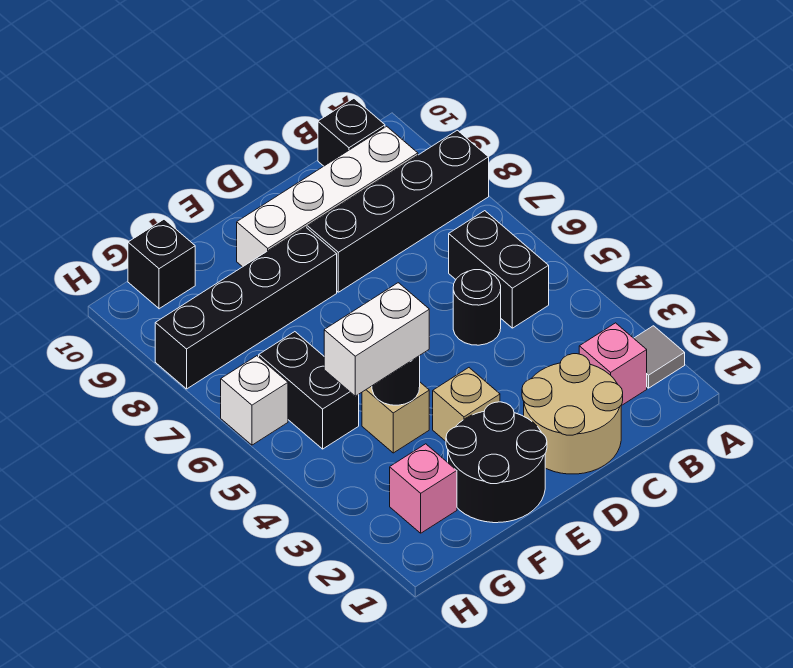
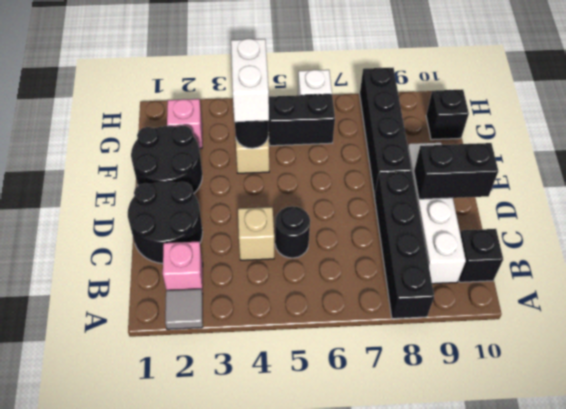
black brick B5:B6 level 1 -> black brick D9:D10 level 2
tan round brick C1:D2 level 1 -> black round brick C1:D2 level 1
tan brick E3 level 1 -> tan brick C4 level 1

